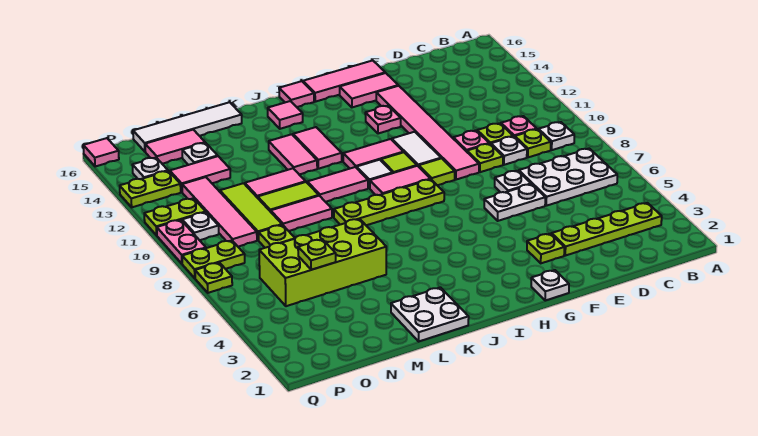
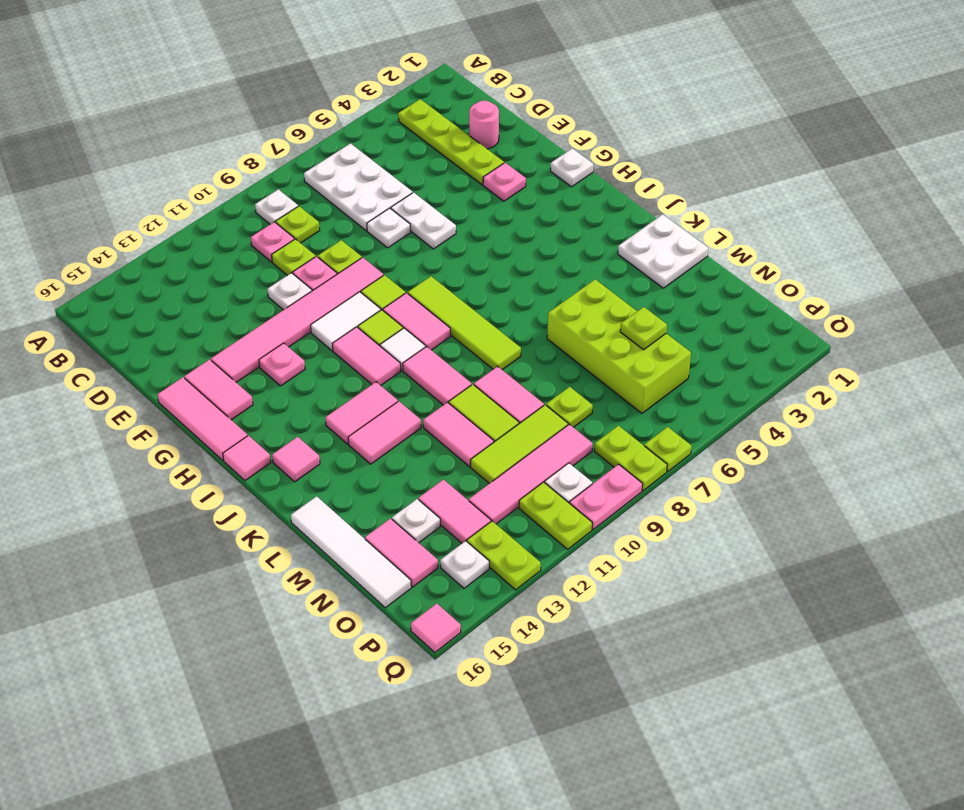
none -> pink round brick D2 level 1
white plate D9 level 1 -> white plate E11 level 1
lime plate F3 level 1 -> pink plate F3 level 1
lime plate H8:K8 level 1 -> lime tile H8:K8 level 1

